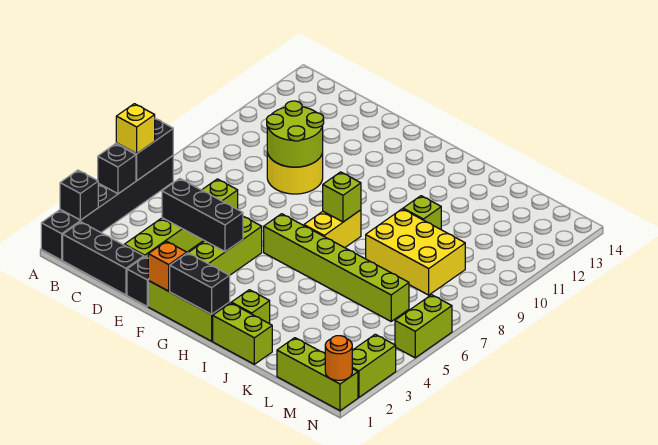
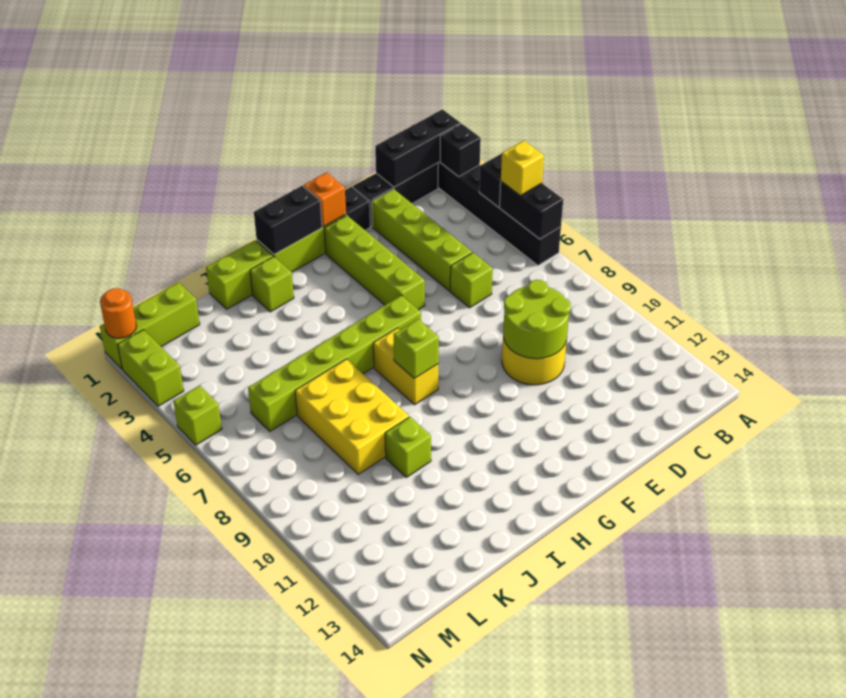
black brick D4:F4 level 2 -> black brick A1:C1 level 2
yellow brick J8:L9 level 1 -> yellow brick J7:K9 level 1
lime brick N5:N6 level 1 -> lime brick N5 level 1

